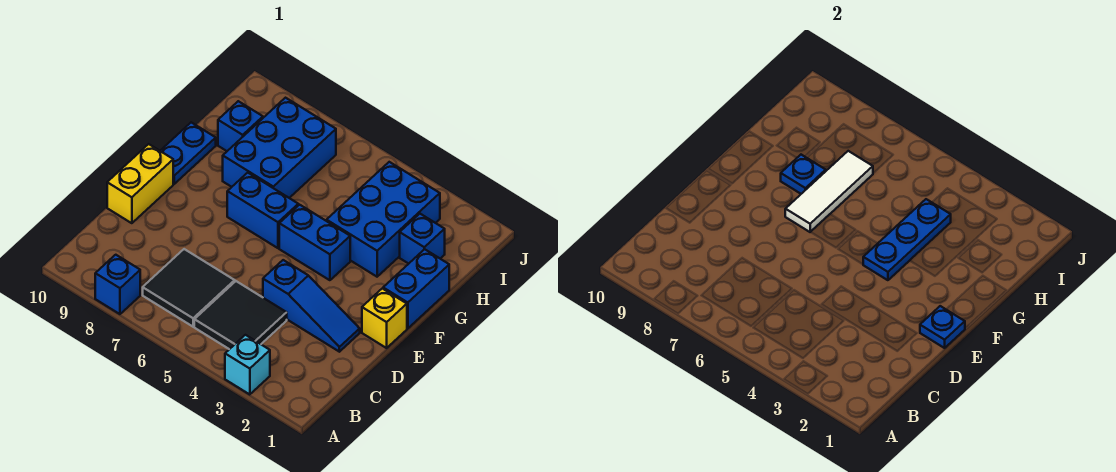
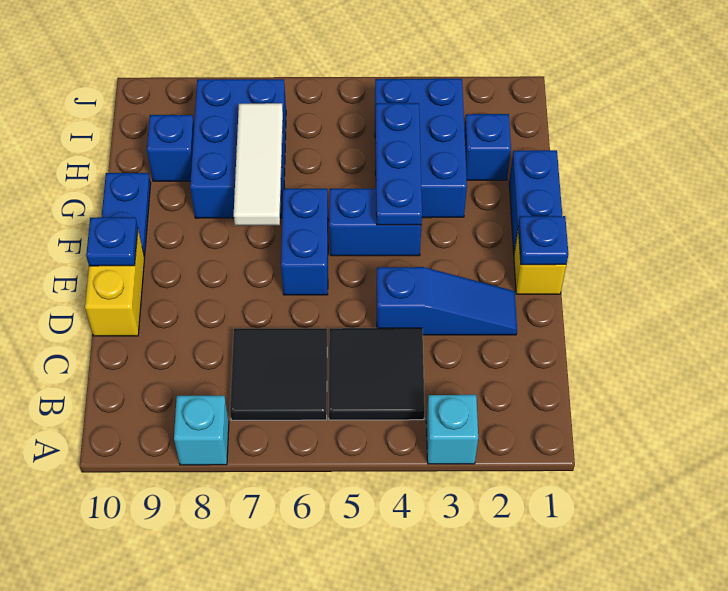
blue brick A8 level 1 -> cyan brick A8 level 1
blue brick F6:F7 level 1 -> blue brick E6:F6 level 1
blue plate G8 level 2 -> blue plate E10 level 2

